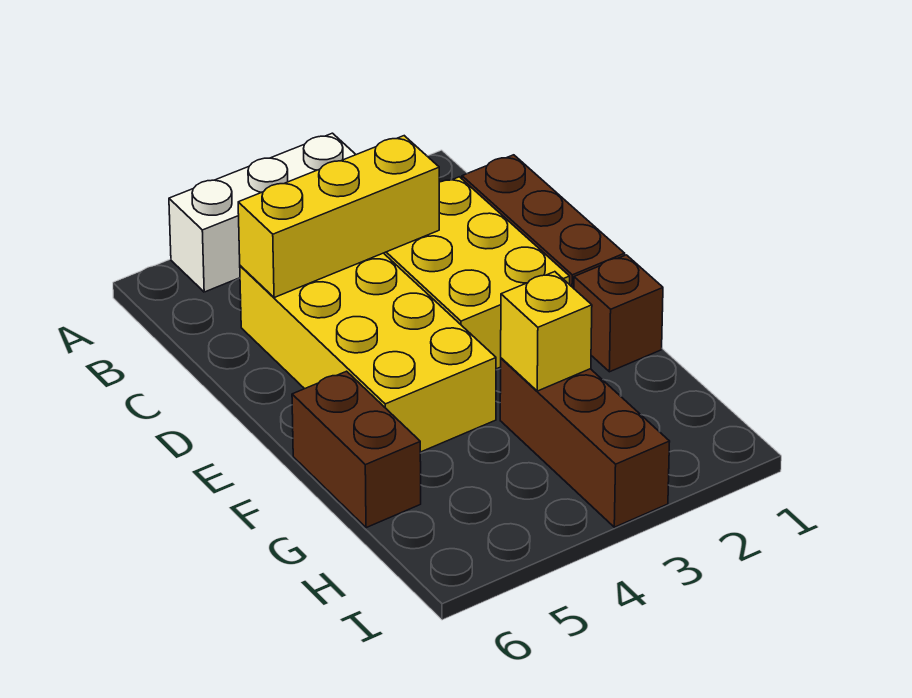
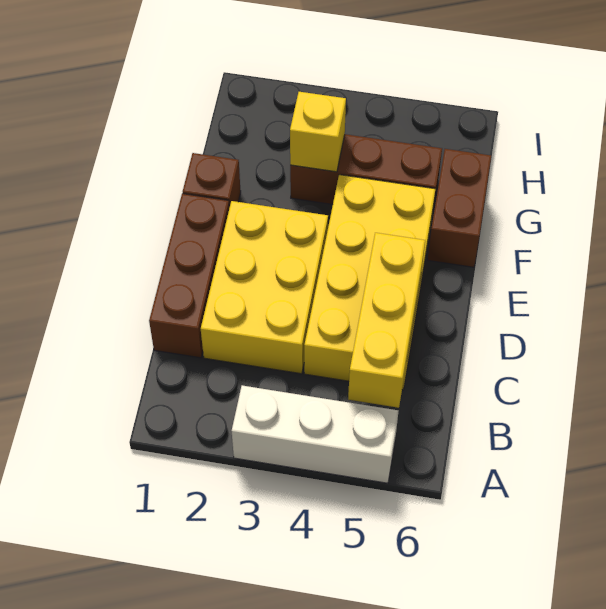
yellow brick C3:C5 level 2 -> yellow brick B5:D5 level 2
brown brick G3:I3 level 1 -> brown brick G3:G5 level 1

